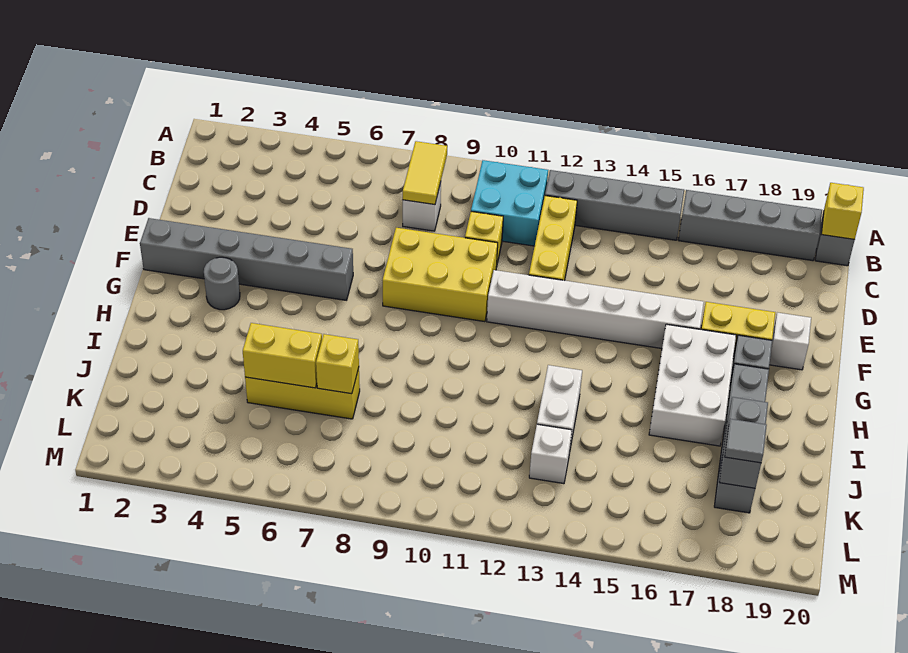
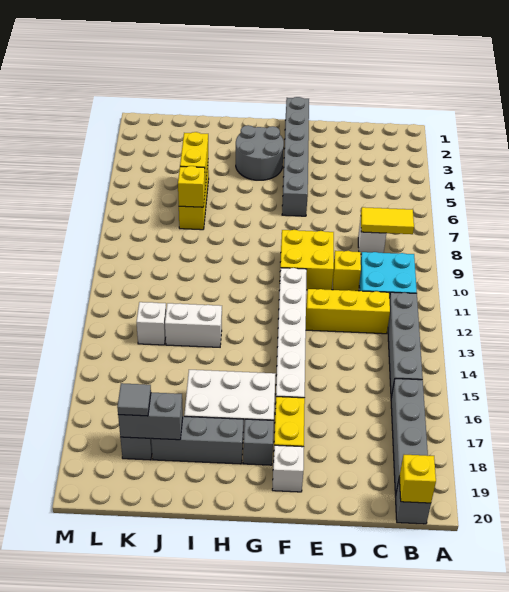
yellow brick E8:F10 level 1 -> yellow brick E9:F10 level 1
grey round brick G3 level 1 -> grey round brick G3:H4 level 1

